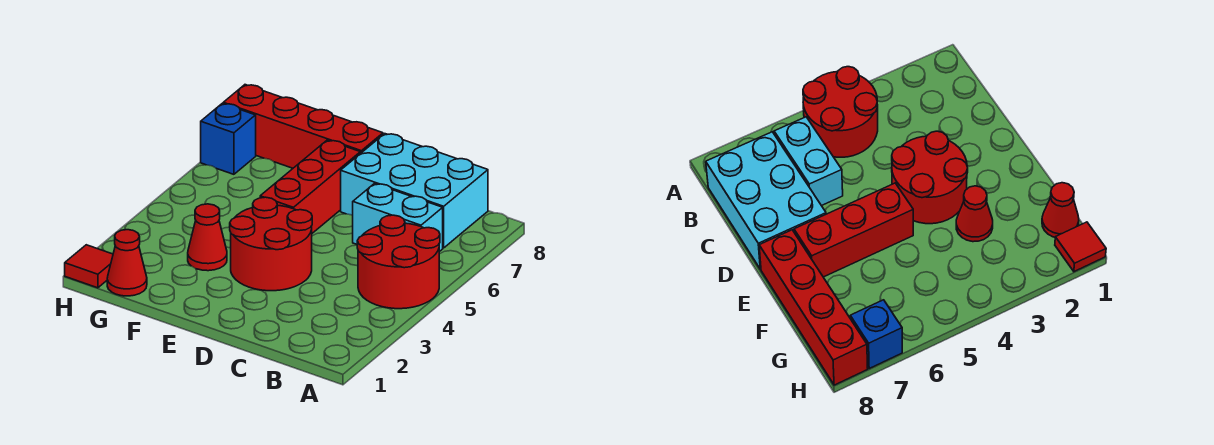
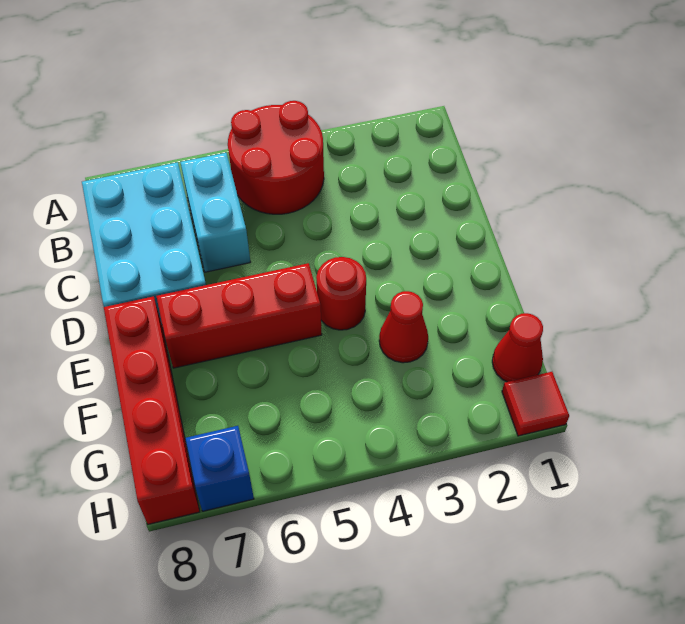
red round brick D3:E4 level 1 -> red round brick E4 level 1

